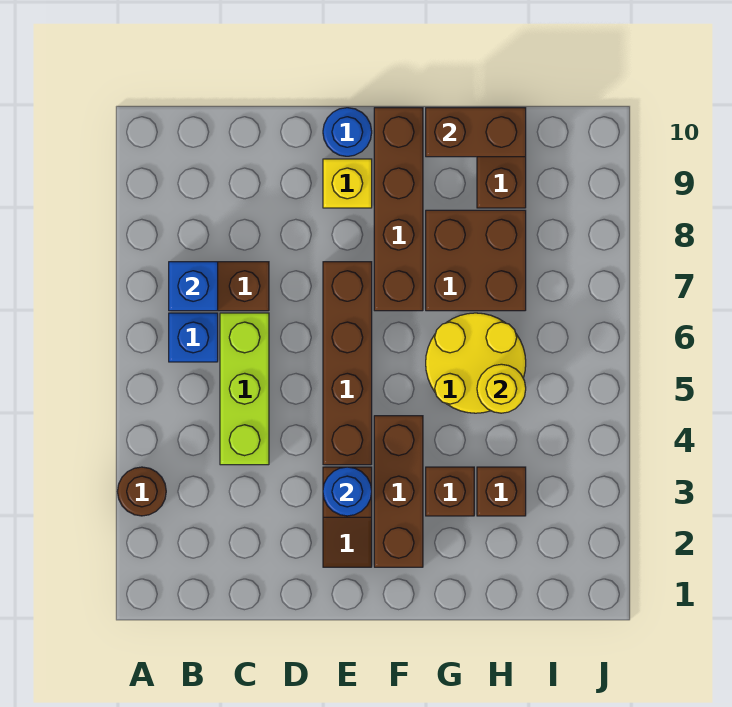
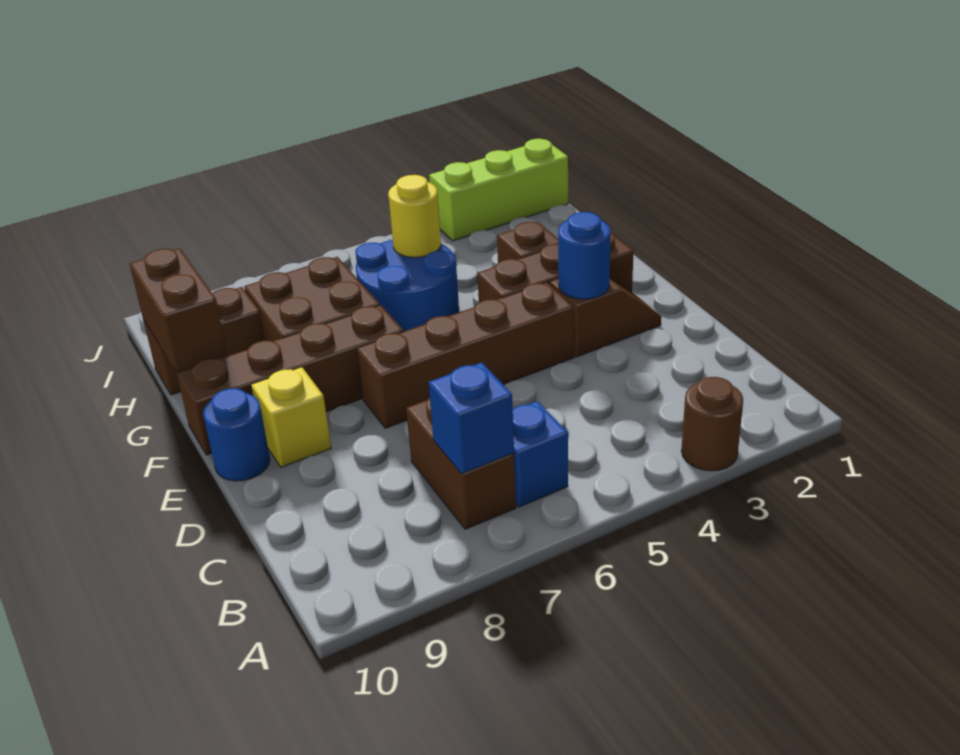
lime brick C4:C6 level 1 -> lime brick J1:J3 level 1
yellow round brick G5:H6 level 1 -> blue round brick G5:H6 level 1
brown brick H3 level 1 -> none

